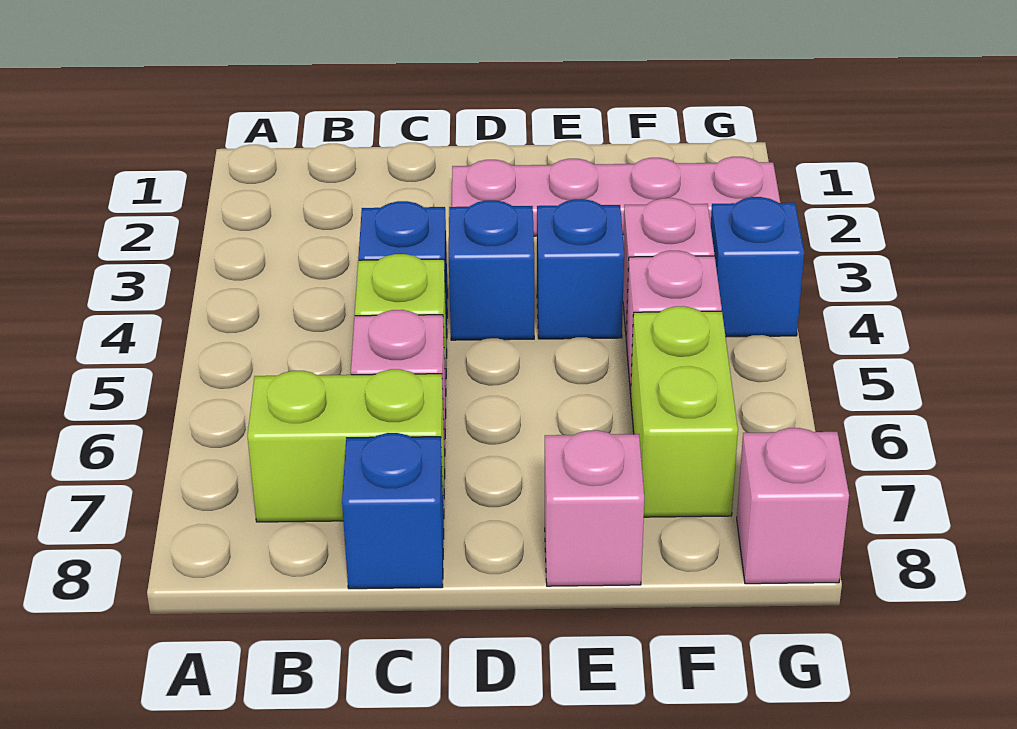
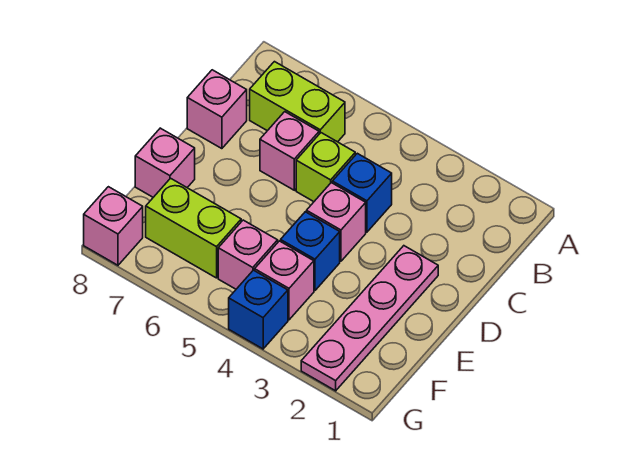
lime brick B7:C7 level 1 -> lime brick B6:B7 level 1
blue brick C8 level 1 -> pink brick C8 level 1
blue brick D4 level 1 -> pink brick D4 level 1

